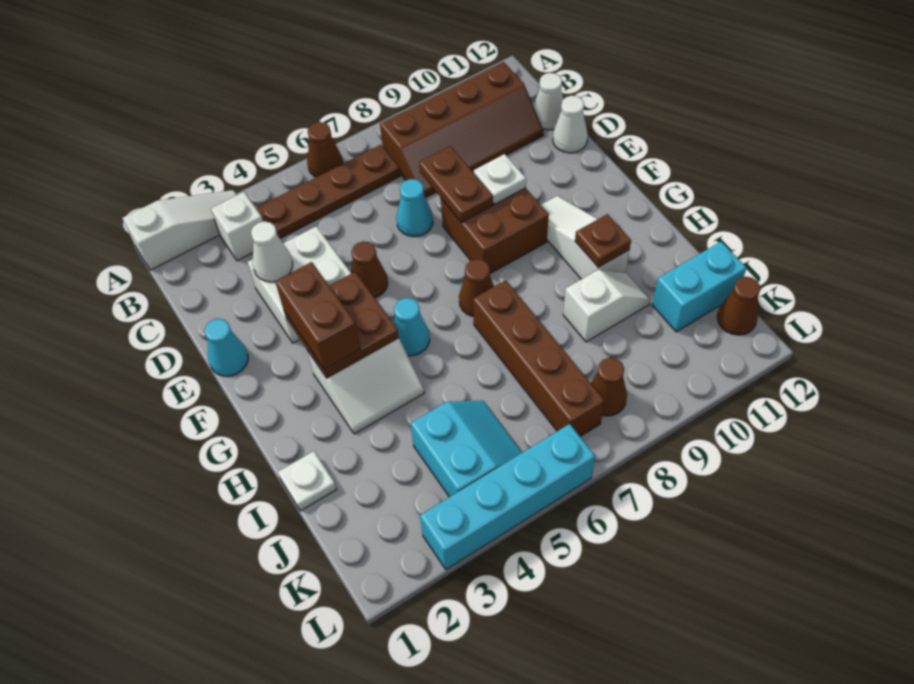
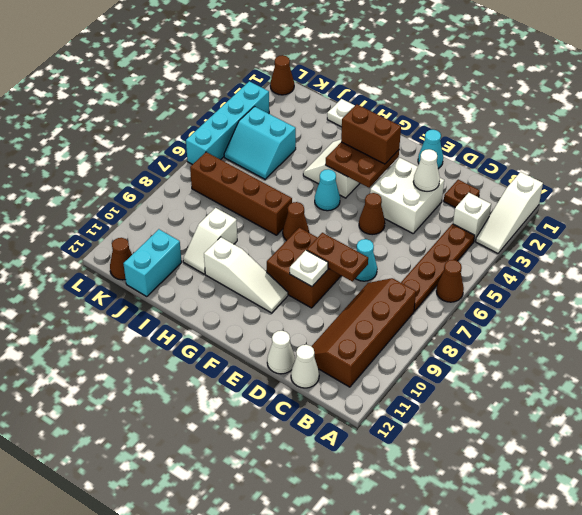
brown plate H10 level 2 -> brown plate C2 level 1
brown cone K8 level 1 -> brown cone L1 level 1

